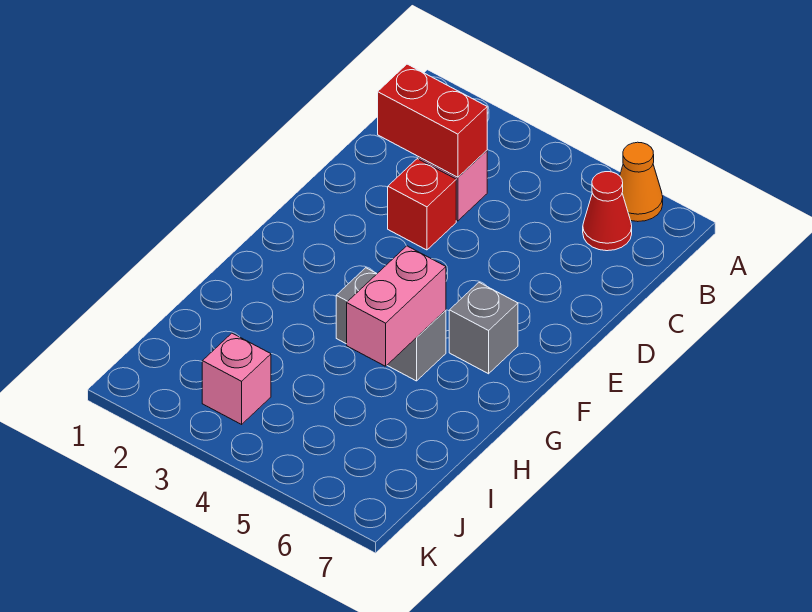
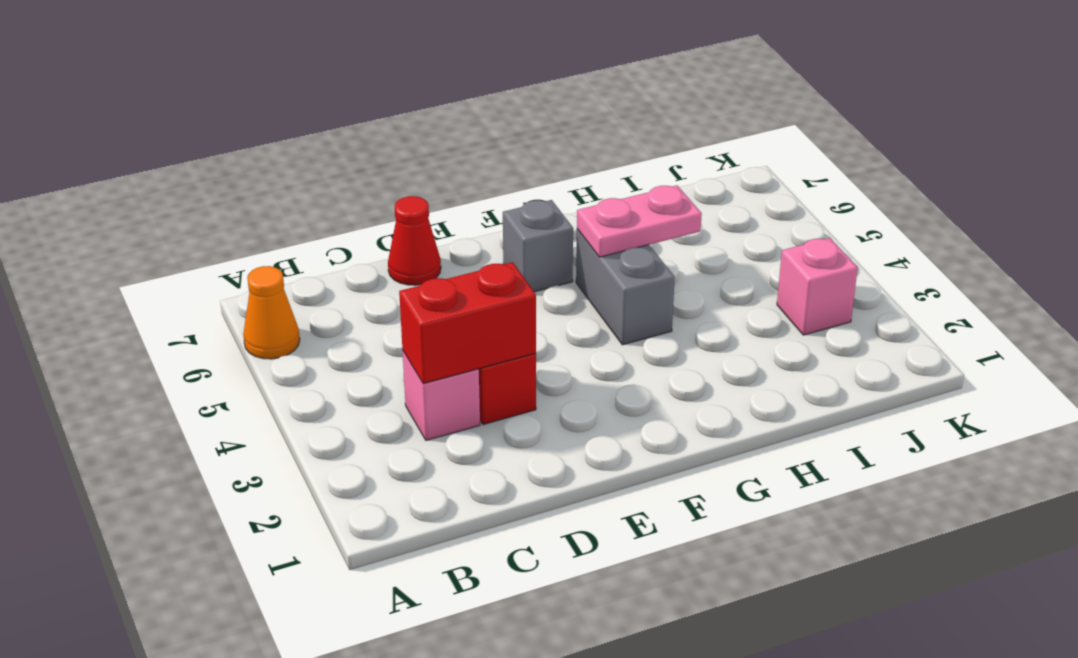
red cone B6 level 1 -> red cone D7 level 1
red brick C2:C3 level 2 -> red brick C3:D3 level 2
pink brick G5:H5 level 2 -> pink plate G5:H5 level 2

